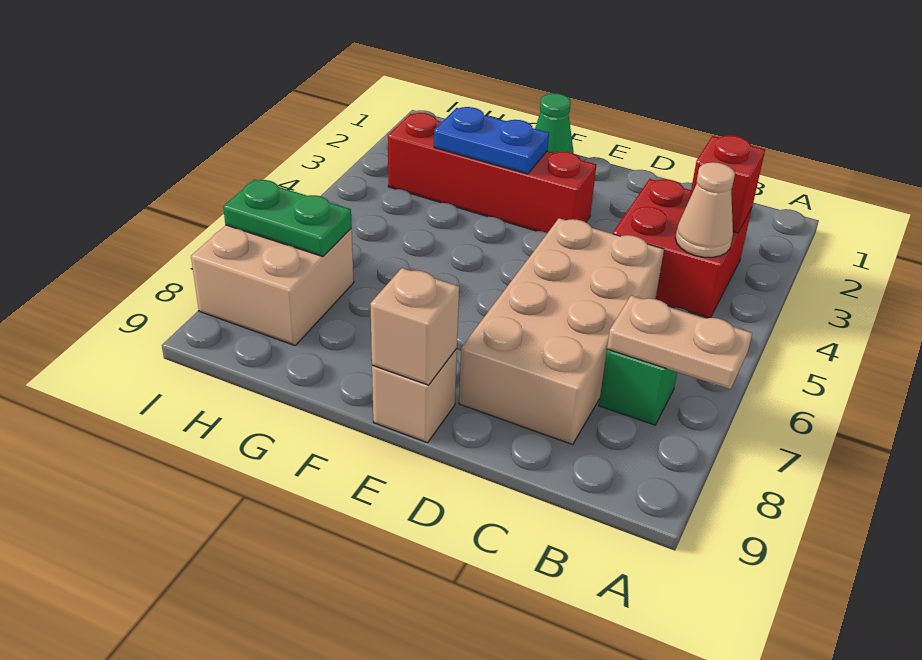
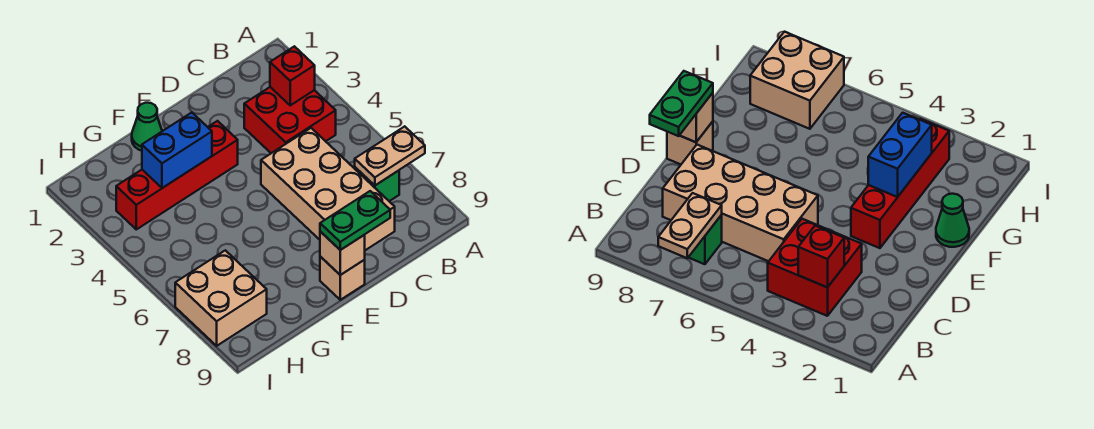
tan cone B4 level 2 -> none
blue plate F3:G3 level 2 -> blue brick F3:G3 level 2
green plate H7:I7 level 2 -> green plate D9:E9 level 3

